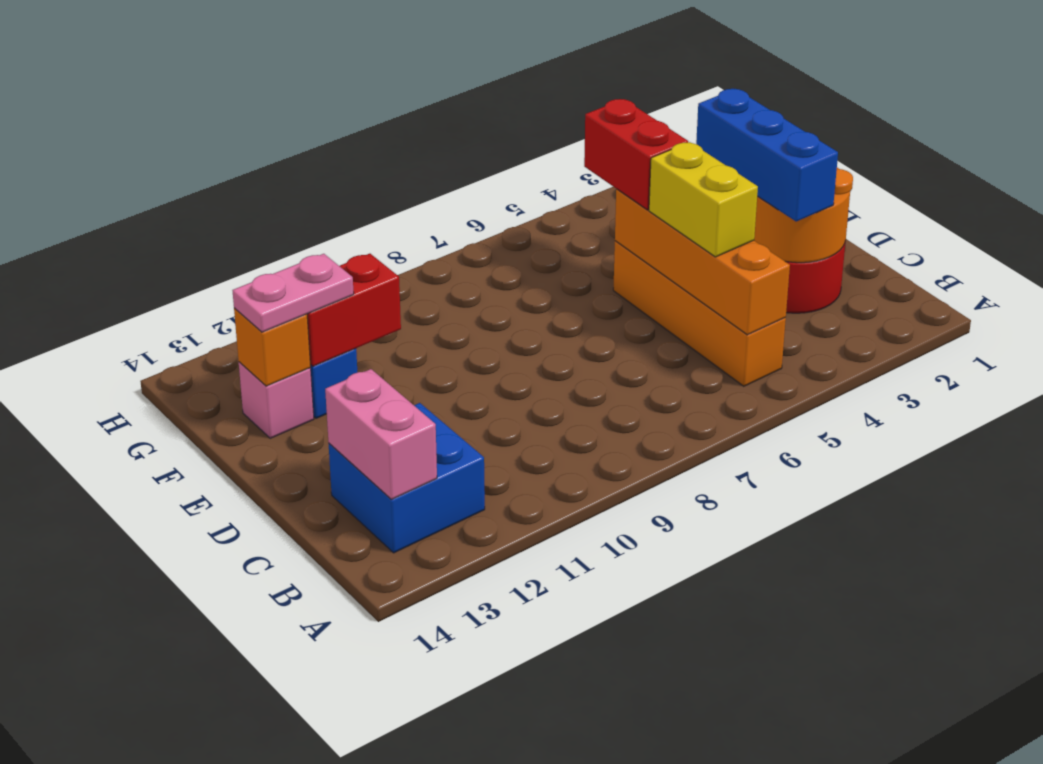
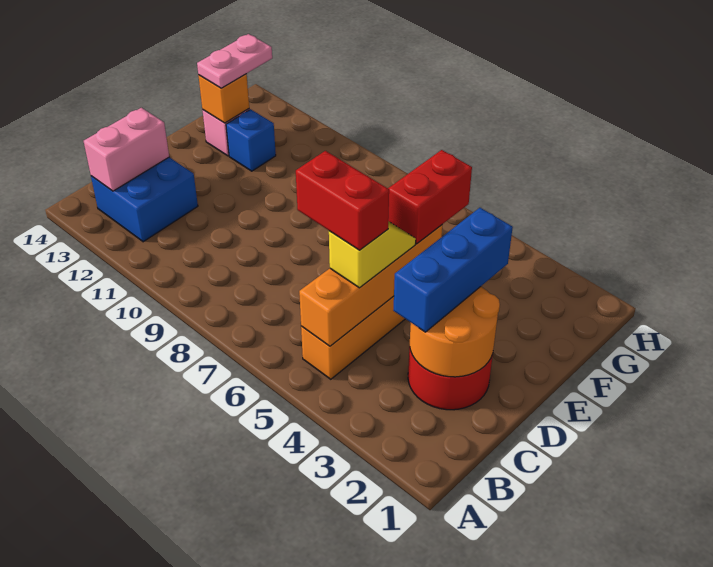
yellow brick C5:D5 level 3 -> yellow slope C5:D5 level 3 top C
red brick F11:F12 level 2 -> red brick C5:C6 level 4
pink plate F12:F13 level 3 -> pink plate F13:G13 level 3

